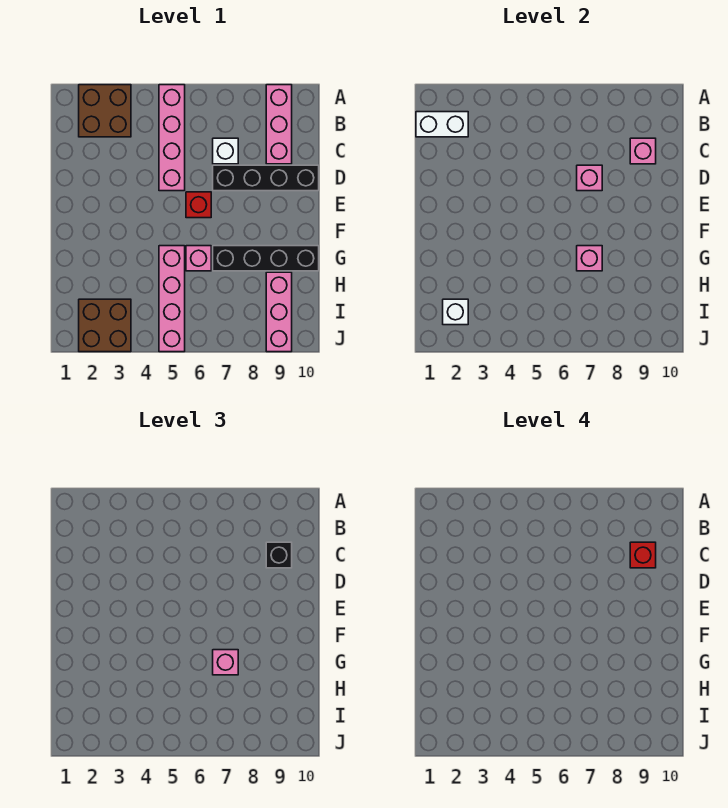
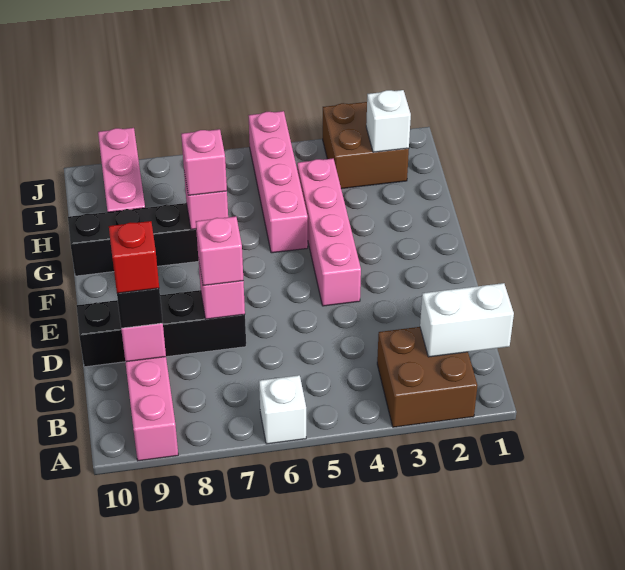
pink brick A5:D5 level 1 -> pink brick E4:H4 level 1
white brick C7 level 1 -> white brick A6 level 1
red brick E6 level 1 -> none
pink brick G6 level 1 -> pink brick D7 level 3

